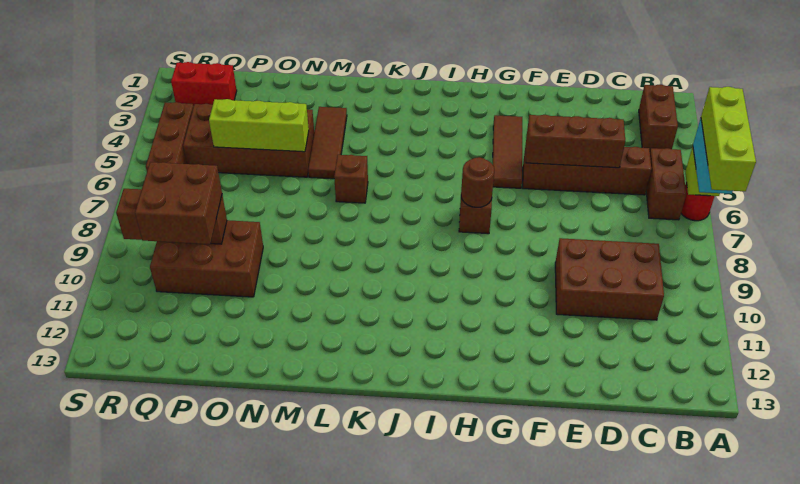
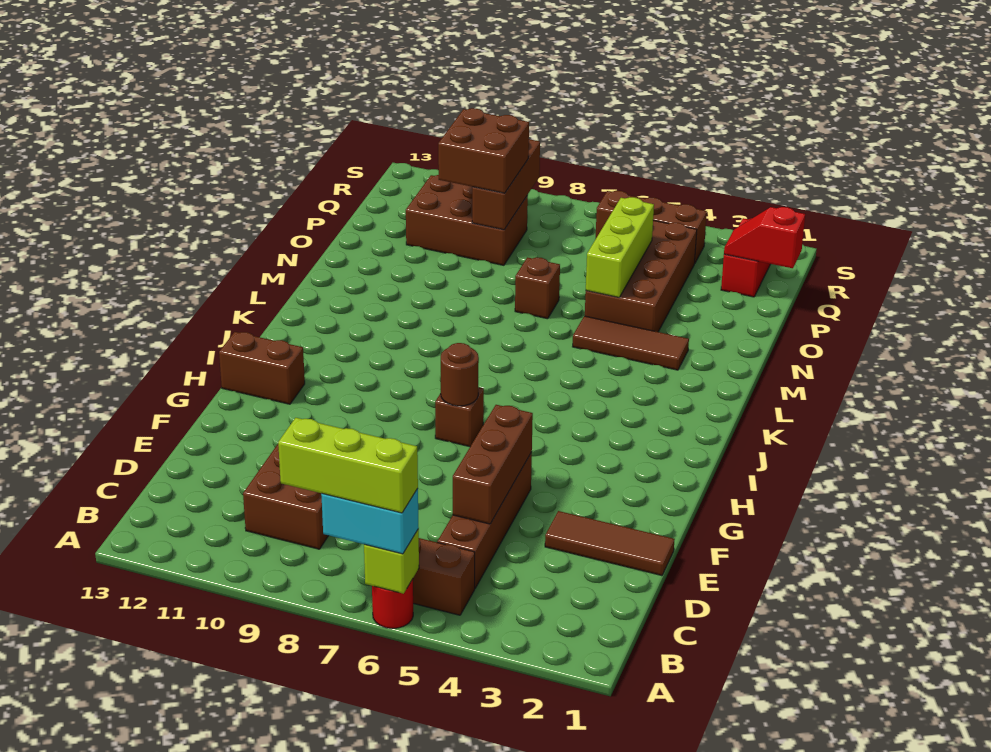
brown brick B2:B3 level 1 -> brown brick H12:H13 level 1
brown tile G3:G5 level 1 -> brown tile E1:E3 level 1
brown brick L6 level 1 -> brown brick N7 level 1
brown brick O9:Q10 level 1 -> brown brick P9:Q11 level 1
none -> red slope Q1:Q2 level 2 top 1

